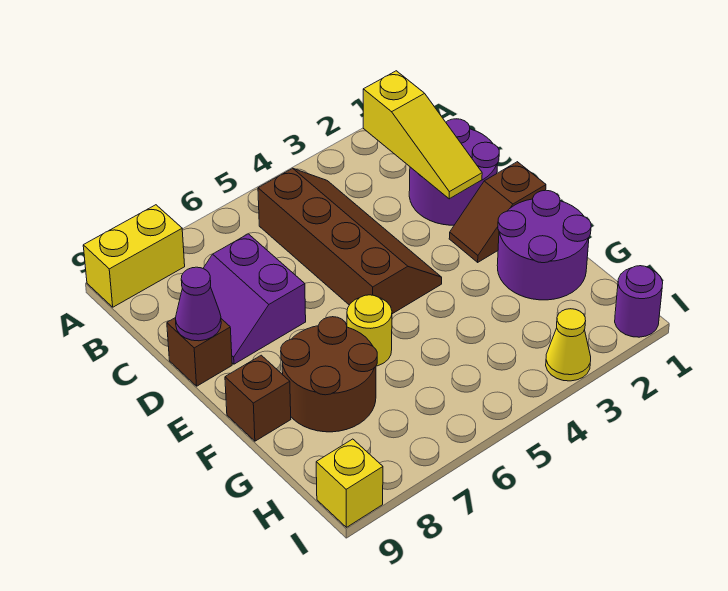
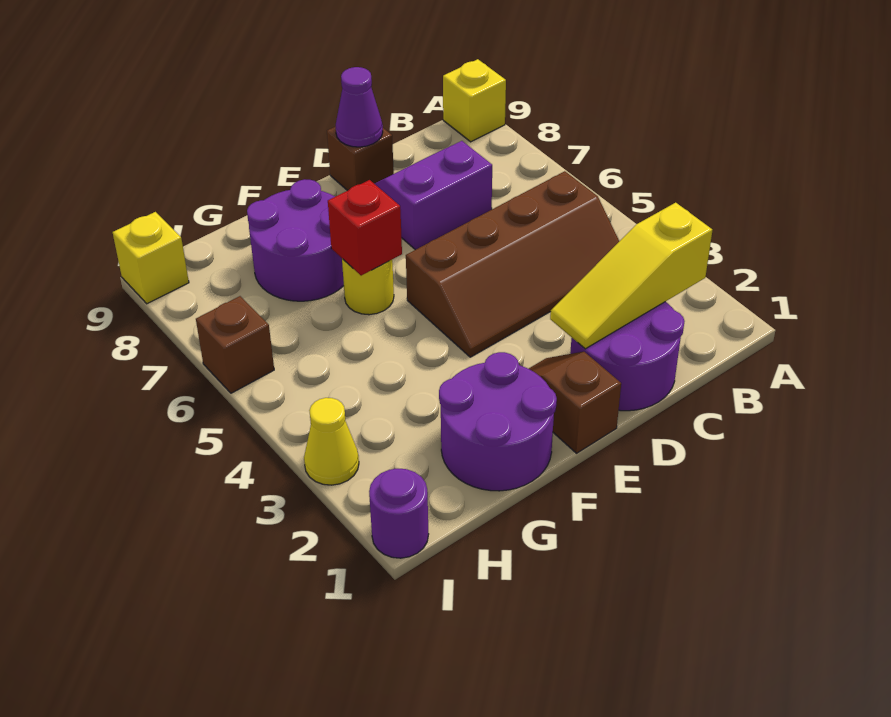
yellow brick A8:A9 level 1 -> yellow brick A9 level 1
none -> red brick F6 level 2
brown round brick F7:G8 level 1 -> purple round brick F7:G8 level 1
brown brick F9 level 1 -> brown brick I6 level 1

